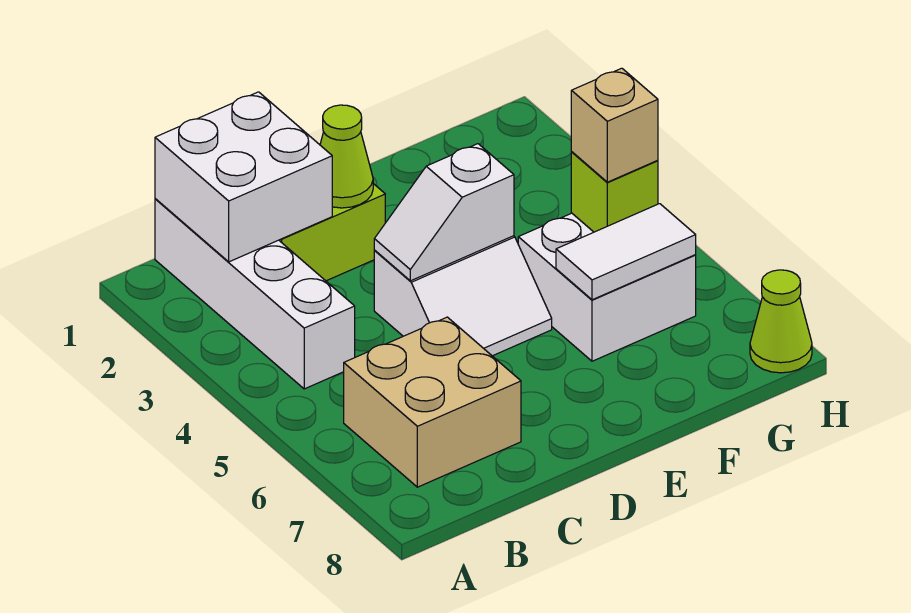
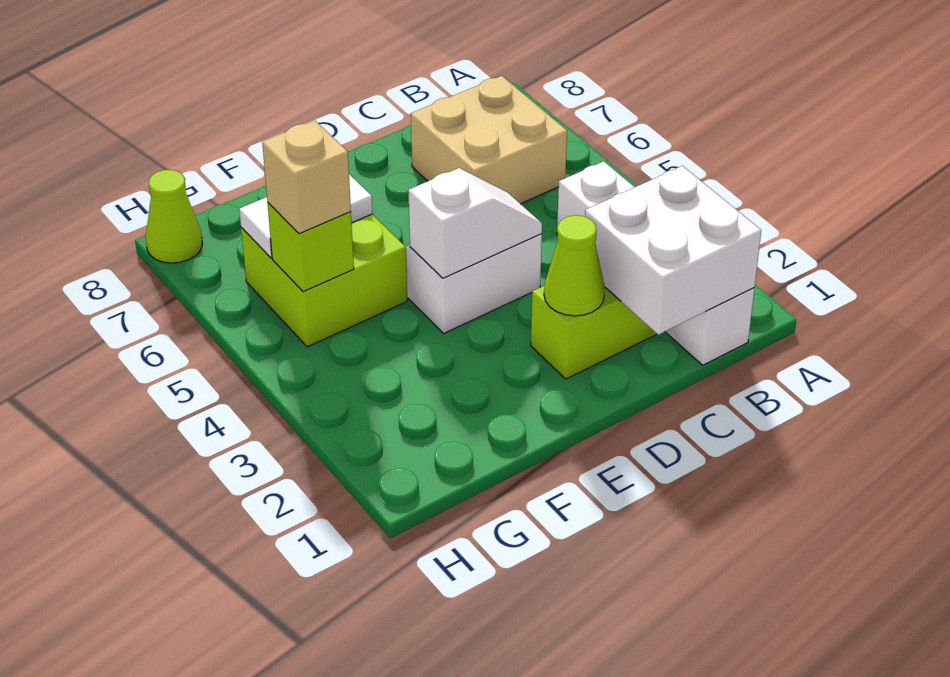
white brick F5:G6 level 1 -> lime brick F5:G6 level 1

